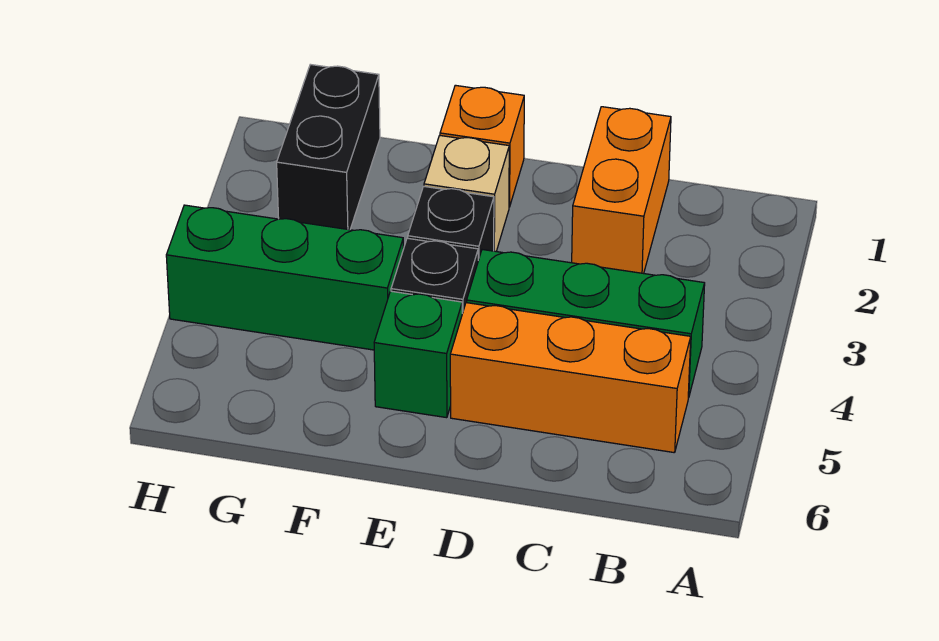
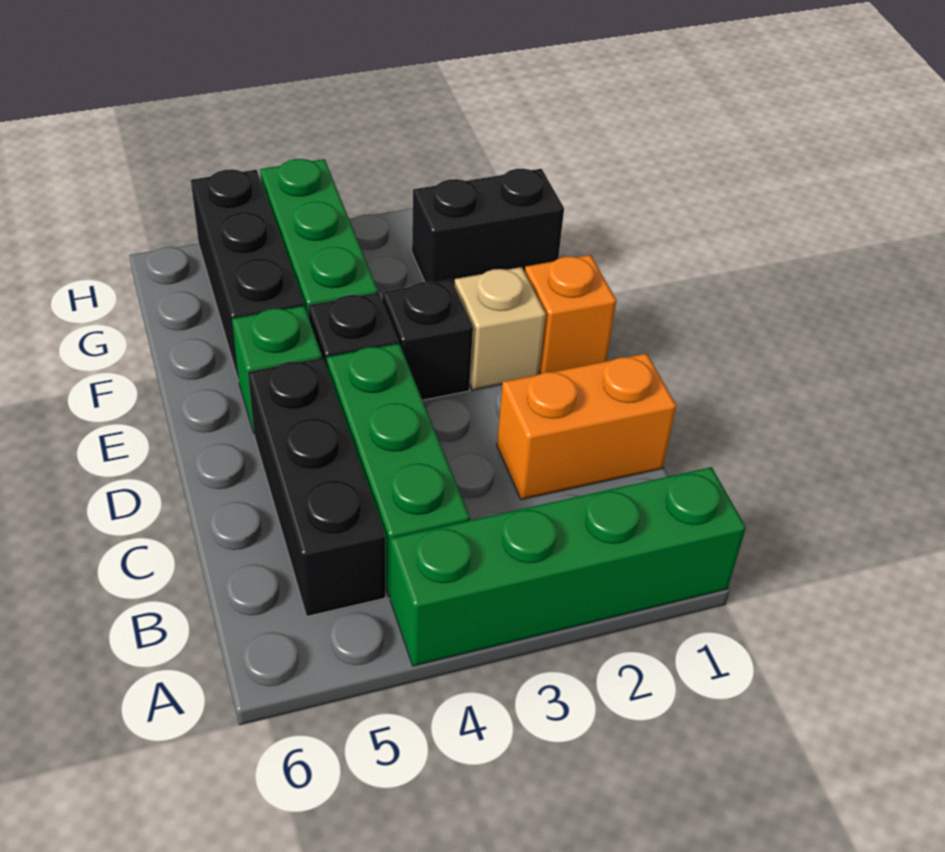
none -> green brick A1:A4 level 1
orange brick B5:D5 level 1 -> black brick B5:D5 level 1
none -> black brick F5:H5 level 1

